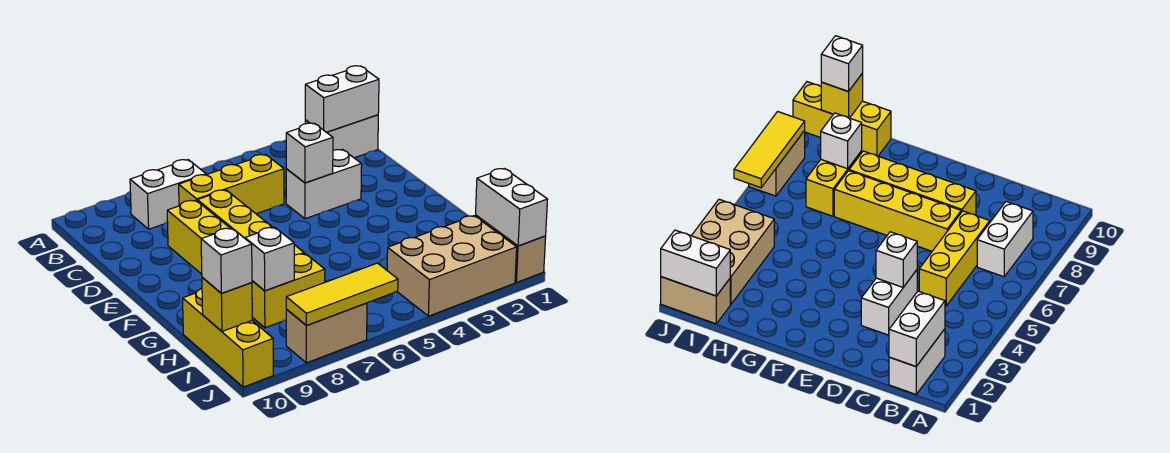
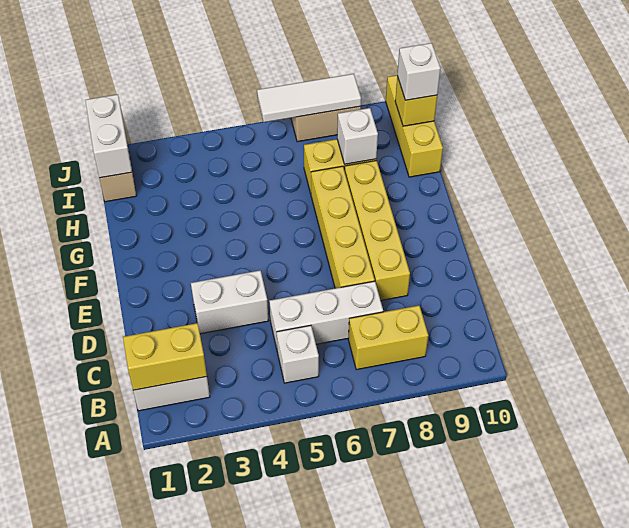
white brick B1:B2 level 2 -> yellow brick B1:B2 level 2
white brick B7:B8 level 1 -> yellow brick B7:B8 level 1
yellow brick C5:C7 level 1 -> white brick C5:C7 level 1
white brick D4 level 2 -> white brick B5 level 1
tan brick I2:J4 level 1 -> none
yellow tile J6:J8 level 2 -> white tile J6:J8 level 2

